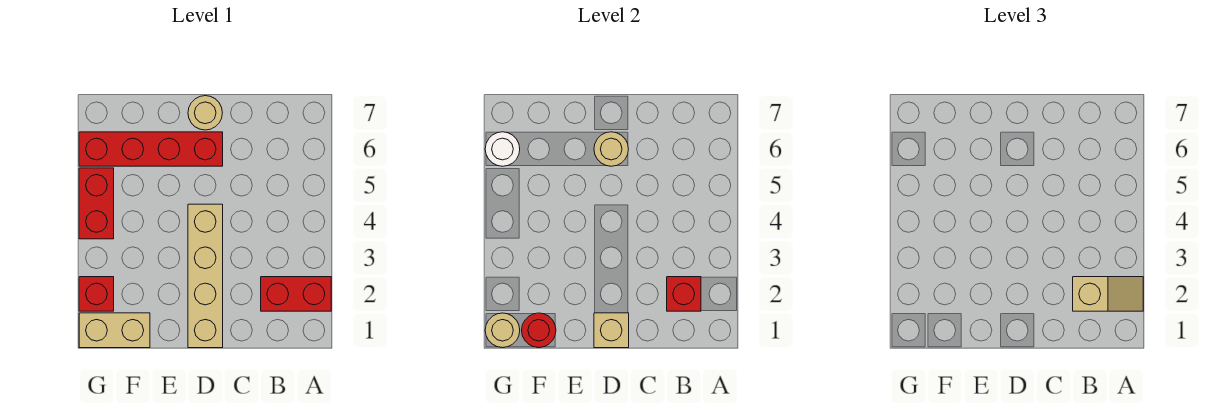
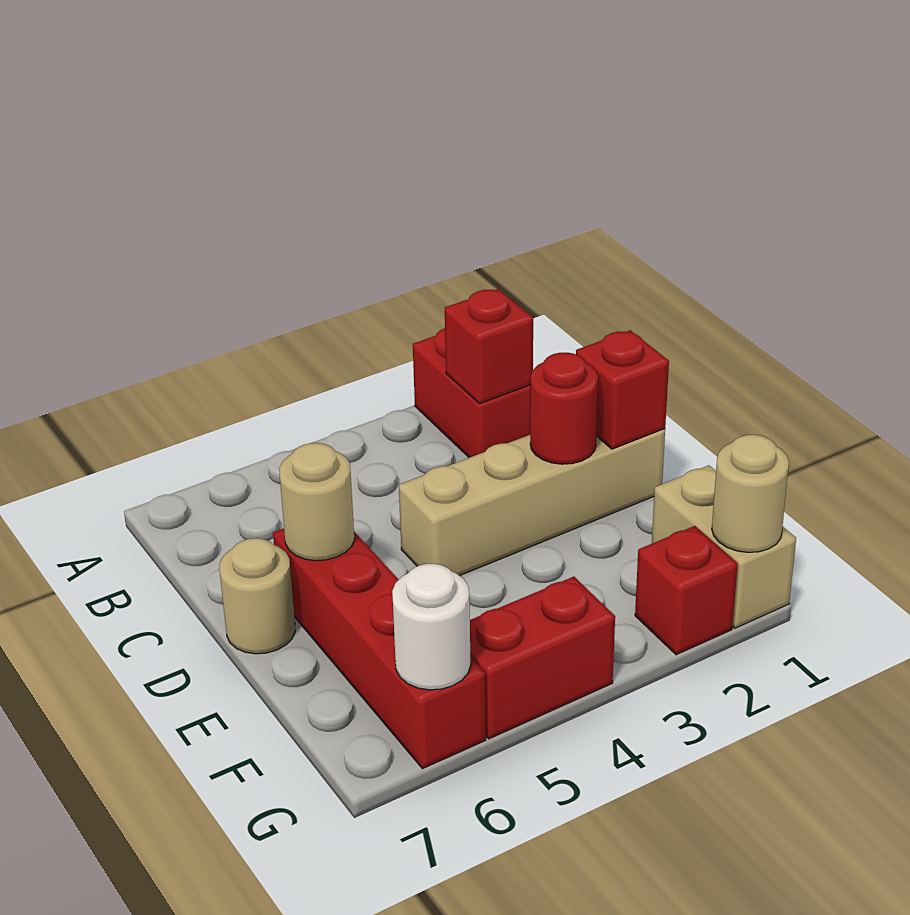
tan slope A2:B2 level 3 top B -> none
tan brick D1 level 2 -> red brick D1 level 2
red round brick F1 level 2 -> red round brick D2 level 2

